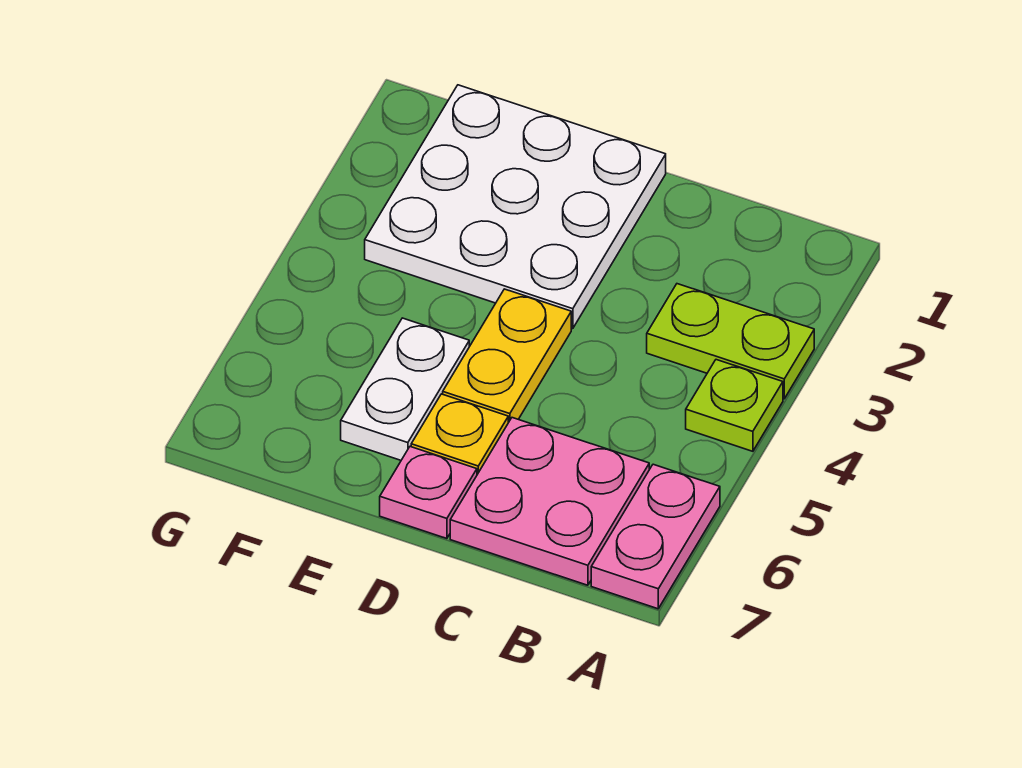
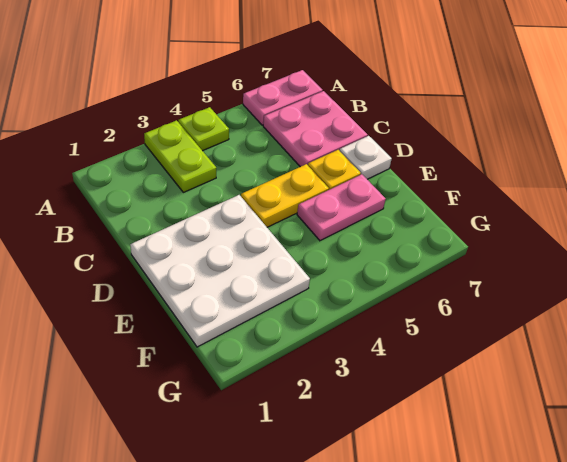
pink plate D7 level 1 -> white plate D7 level 1
white plate E5:E6 level 1 -> pink plate E5:E6 level 1

